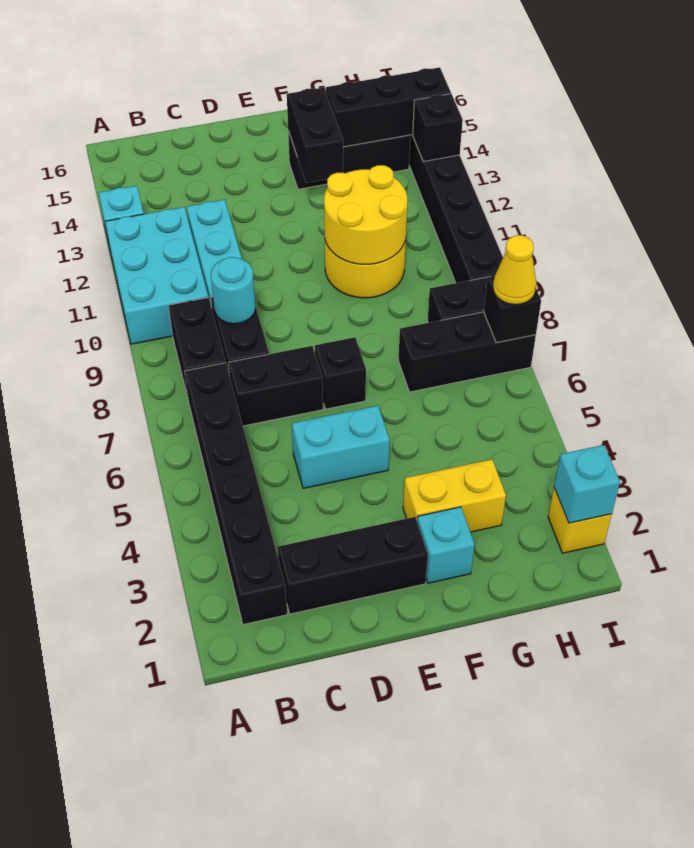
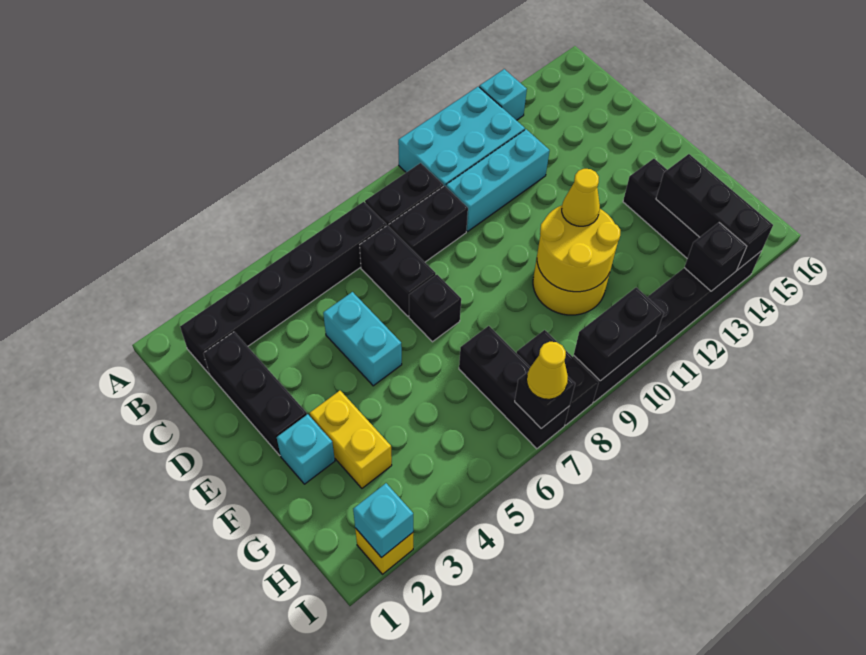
cyan round brick C9 level 2 -> none
none -> yellow cone F11 level 3
black brick F13:F14 level 2 -> black brick I9:I10 level 2

